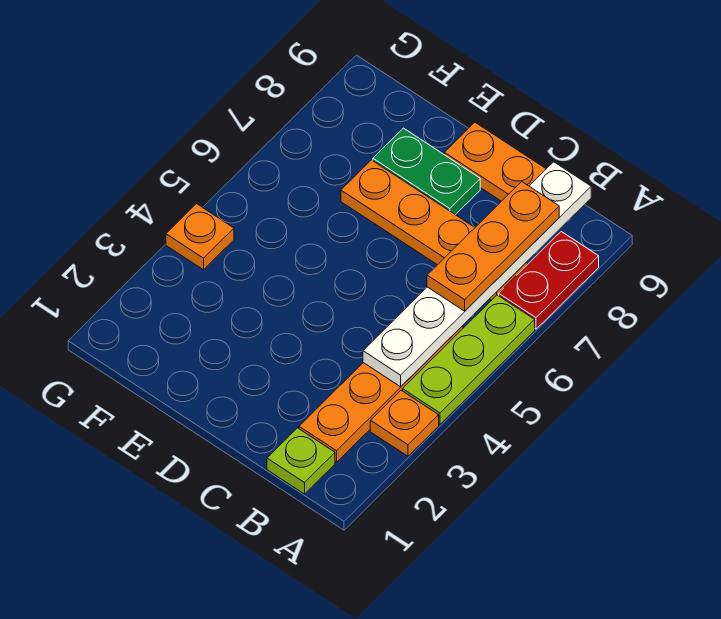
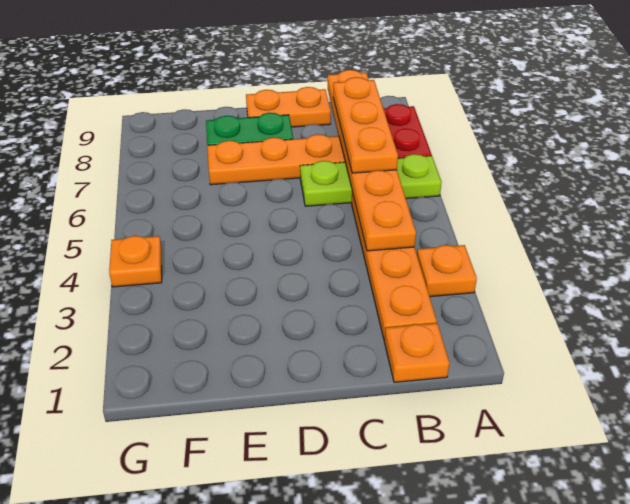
lime plate A4:A6 level 1 -> lime plate A6:C6 level 1
lime plate B1 level 1 -> orange plate B1 level 1
white plate B4:B9 level 2 -> orange plate B4:B9 level 2

